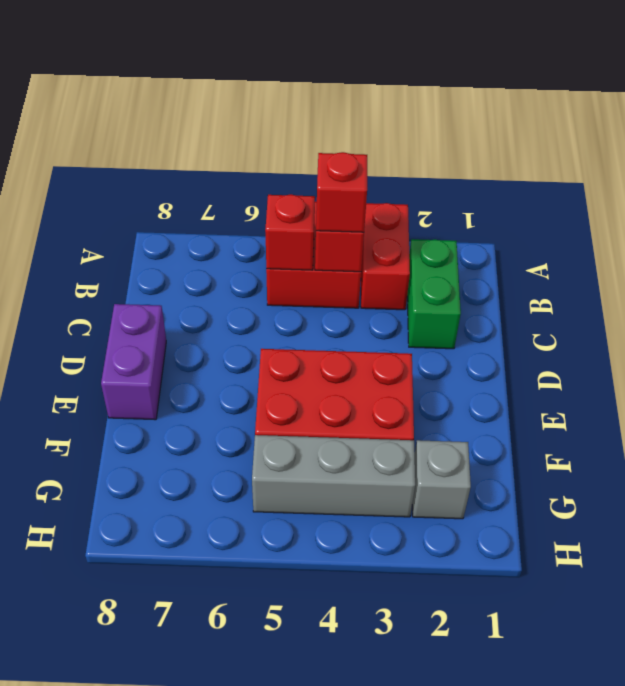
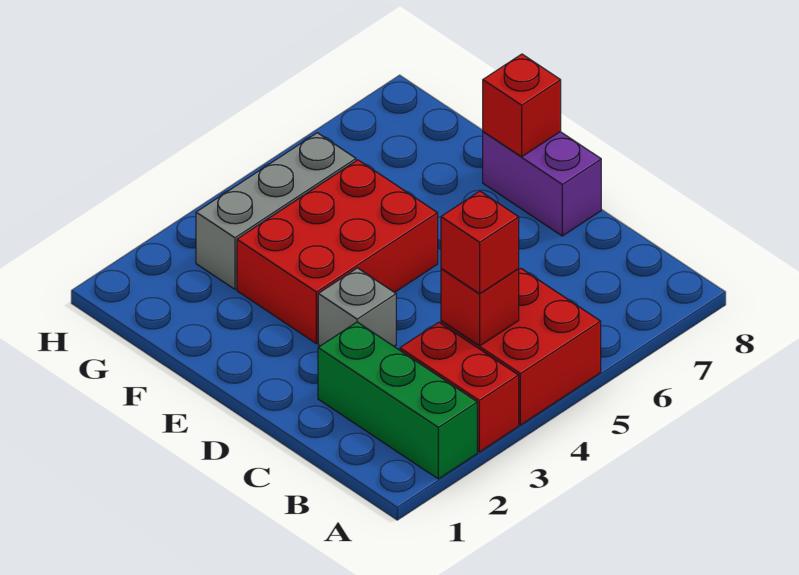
green brick B2:C2 level 1 -> green brick A2:C2 level 1
red brick B5 level 2 -> red brick E8 level 2
grey brick G2 level 1 -> grey brick D3 level 1

